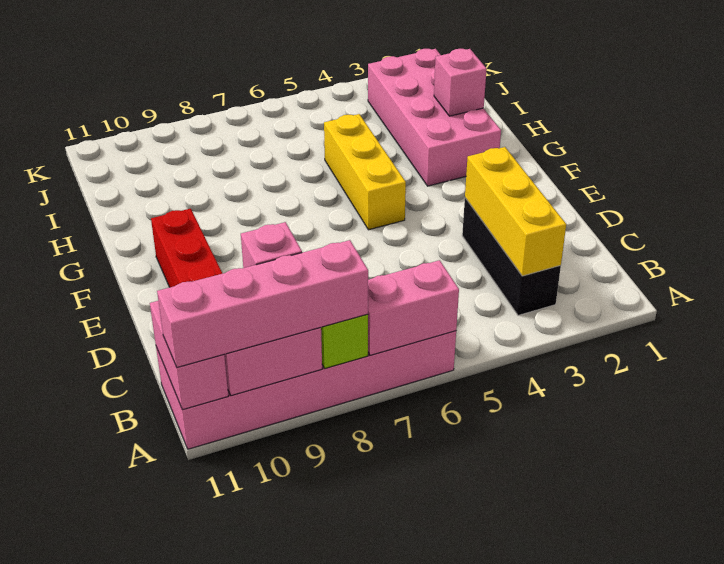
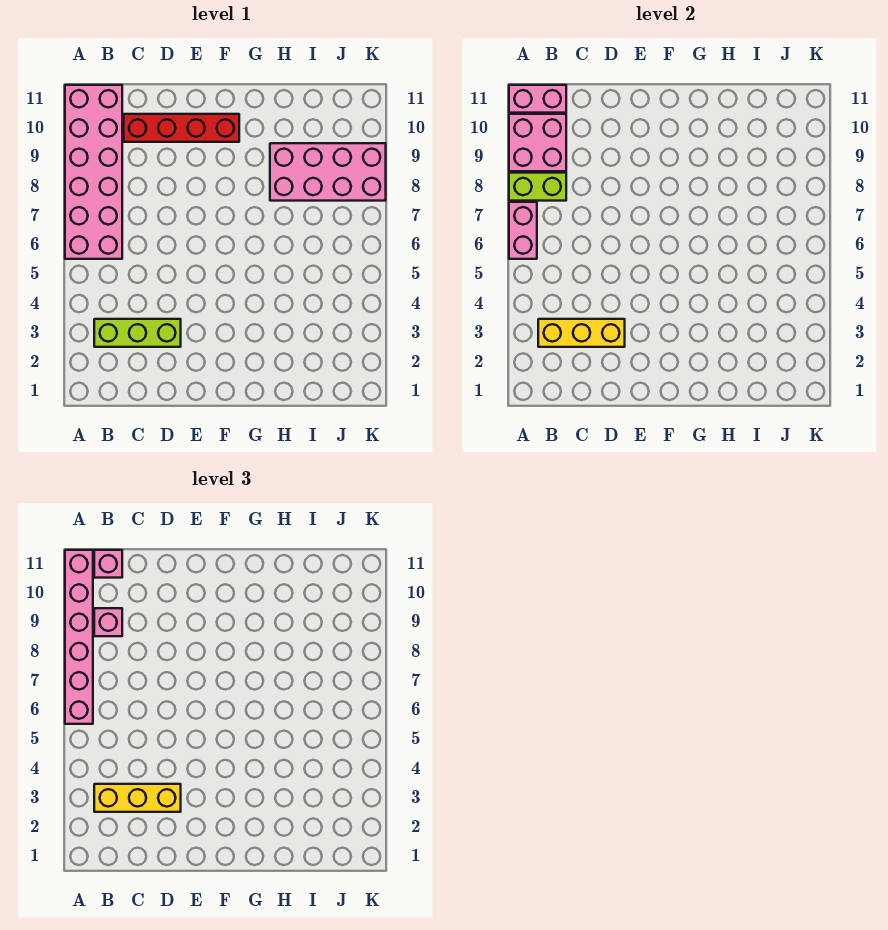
pink brick A8:A11 level 3 -> pink brick A6:A11 level 3
black brick B3:D3 level 1 -> lime brick B3:D3 level 1
yellow brick F5:H5 level 1 -> yellow brick B3:D3 level 3
pink brick G2:J3 level 1 -> pink brick H8:K9 level 1
pink brick H2 level 2 -> pink brick B11 level 3

